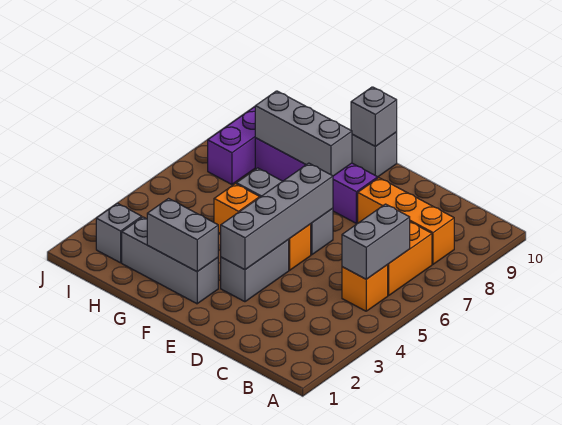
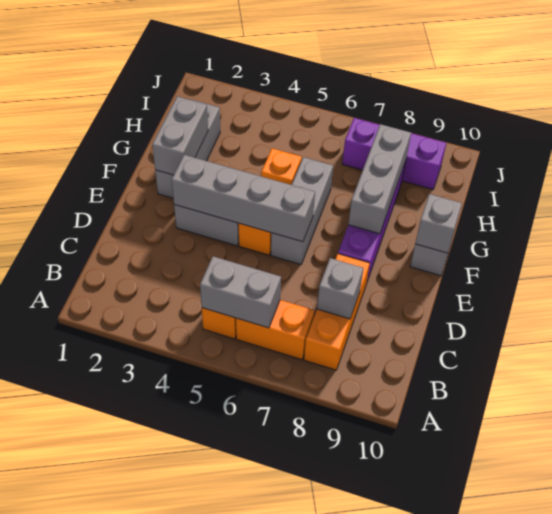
grey brick I2 level 1 -> grey brick C8 level 2

